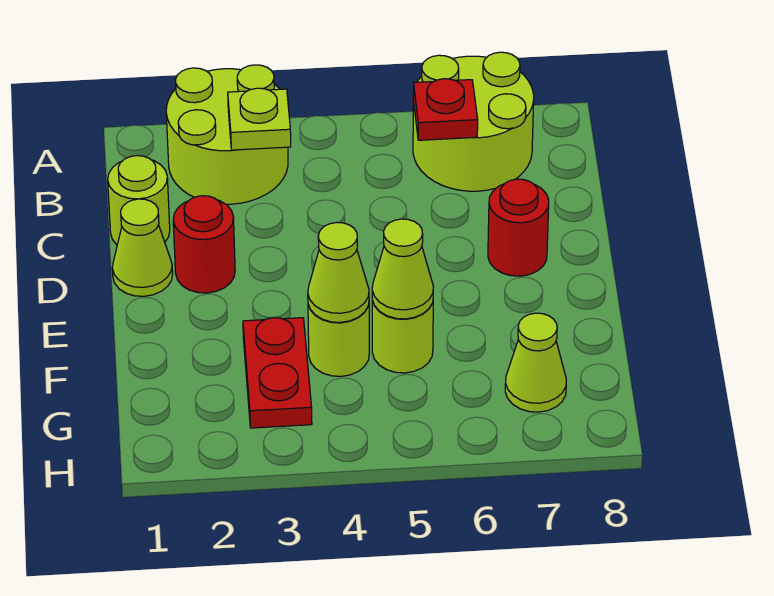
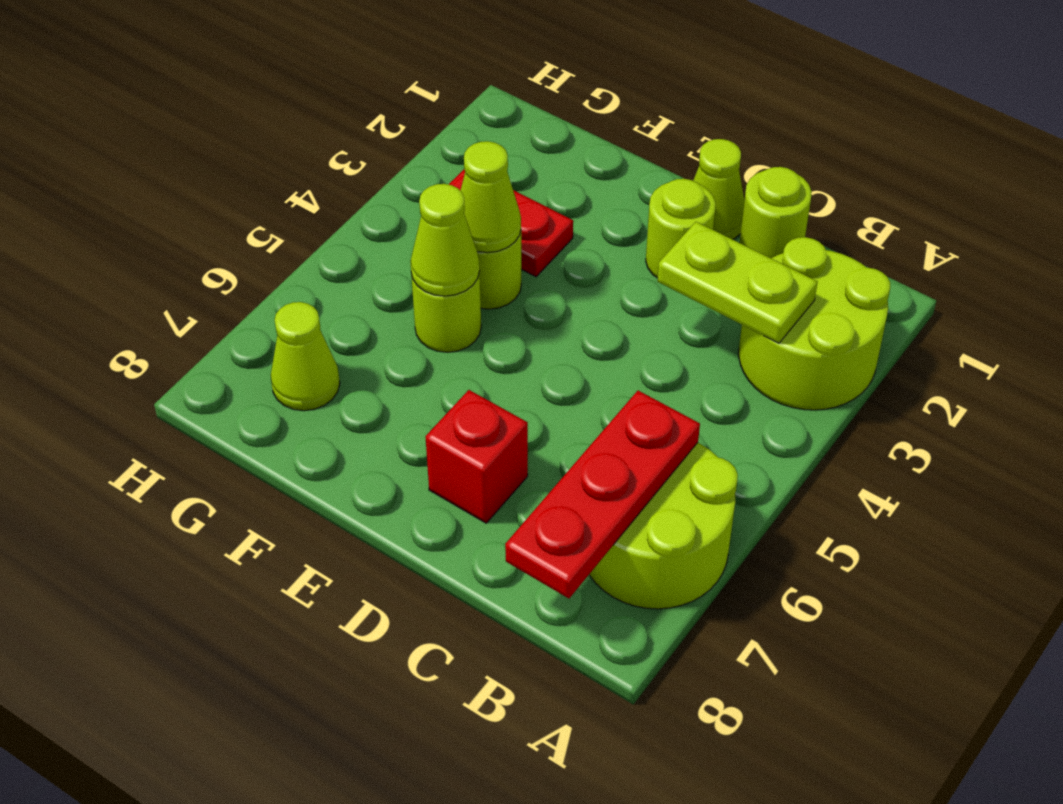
lime plate B3 level 2 -> lime plate B3:C3 level 2
red plate B6 level 2 -> red plate B6:B8 level 2
red round brick D2 level 1 -> lime round brick D2 level 1
red round brick D7 level 1 -> red brick D7 level 1

